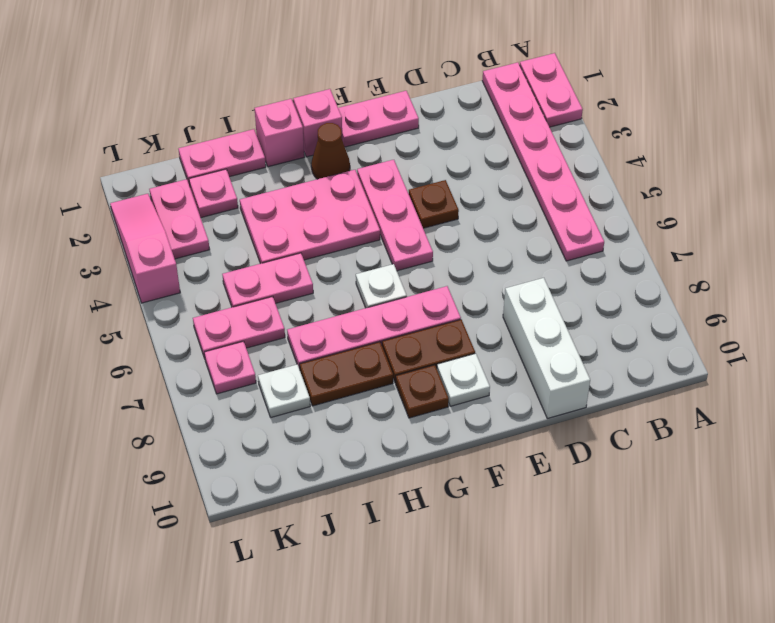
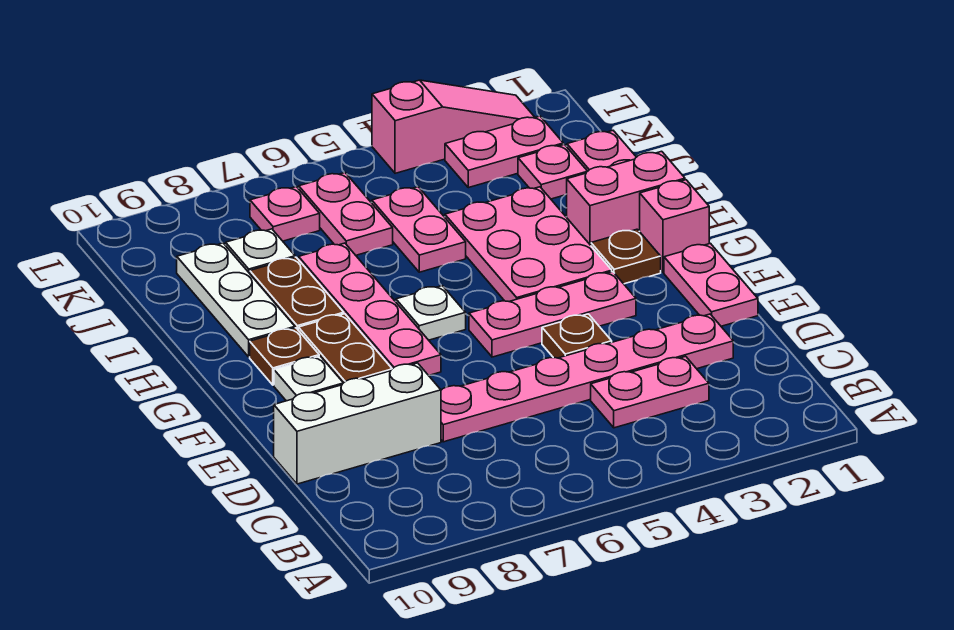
pink plate A1:A2 level 1 -> pink plate C3:C4 level 1
pink plate B1:B6 level 1 -> pink plate D2:D7 level 1
brown cone G2 level 1 -> brown plate G2 level 1
pink brick H1 level 1 -> pink brick H1:H2 level 1
none -> white plate H9:J9 level 1

